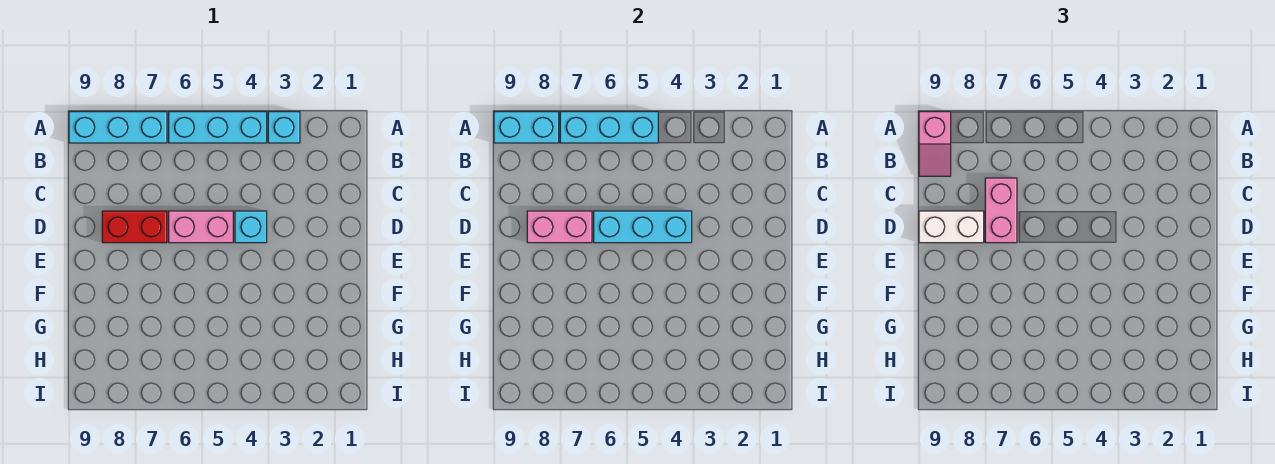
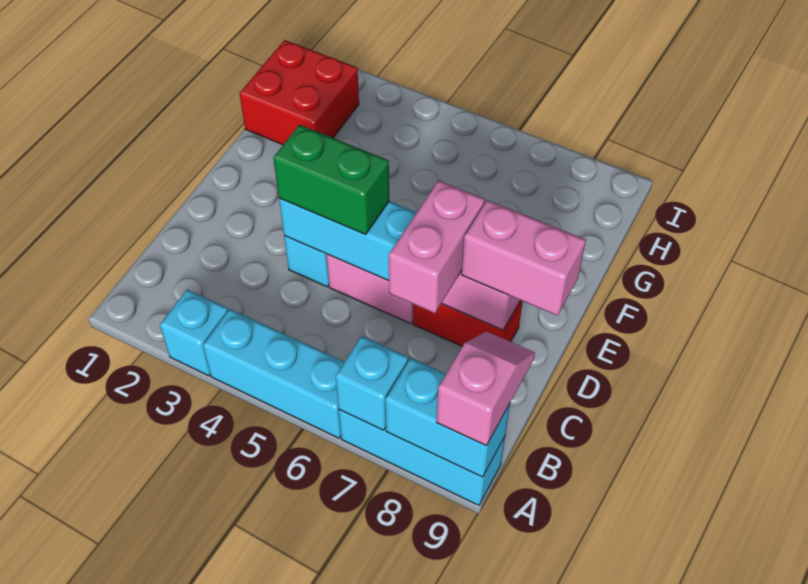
cyan brick A5:A7 level 2 -> cyan brick A7 level 2
none -> green brick D4:D5 level 3
white brick D8:D9 level 3 -> pink brick D8:D9 level 3
none -> red brick G1:H2 level 1

